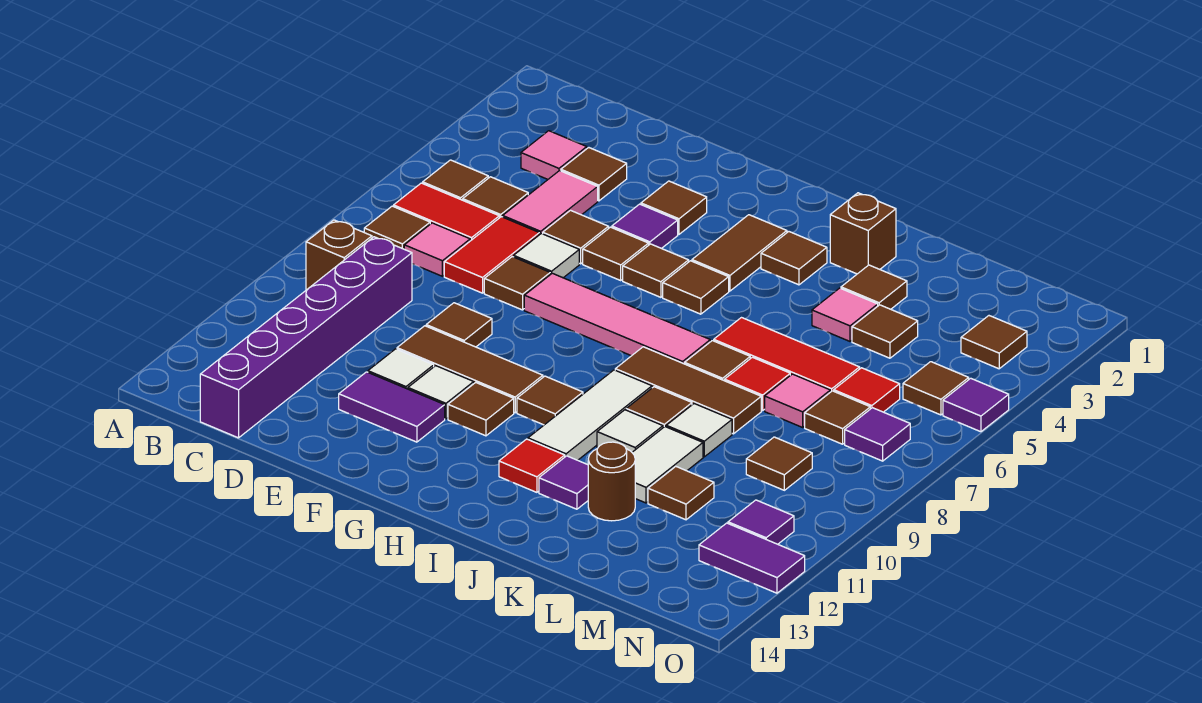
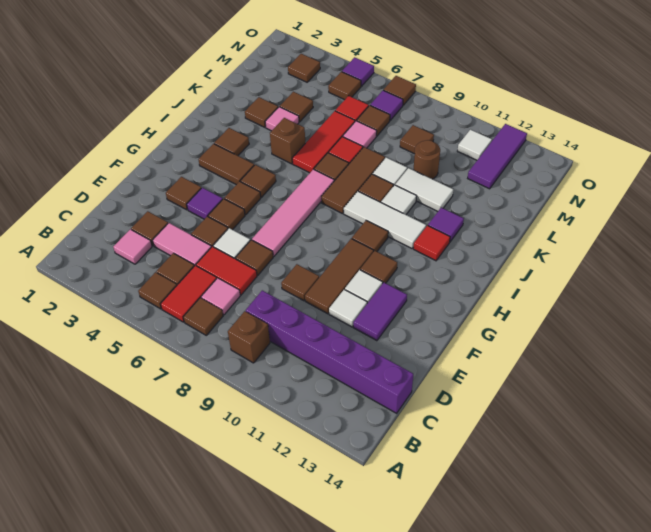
brown brick J2 level 1 -> brown brick J5 level 1
brown round brick K12 level 1 -> brown round brick L10 level 1
brown tile L11 level 1 -> brown tile O7 level 1
purple tile N11 level 1 -> white tile N11 level 1
purple tile N12:O12 level 1 -> purple tile M12:O12 level 1

